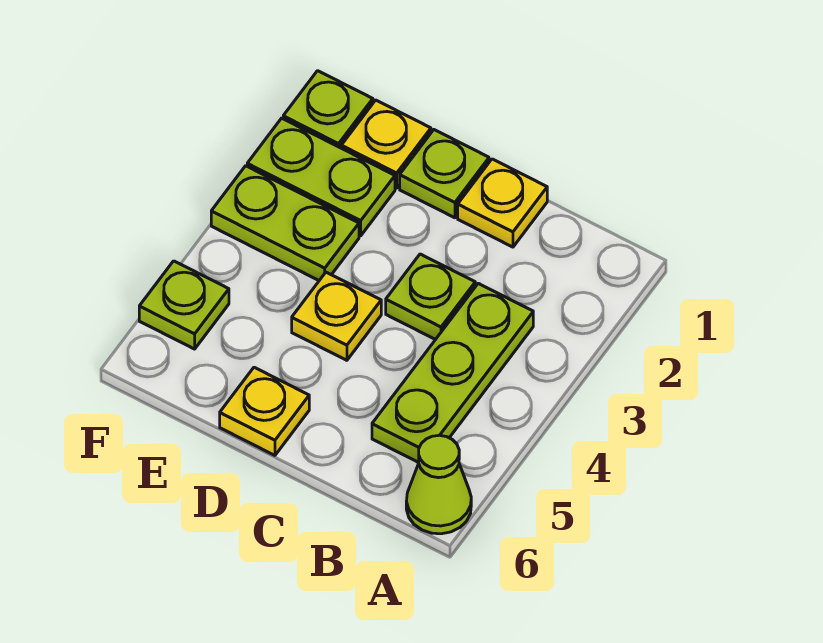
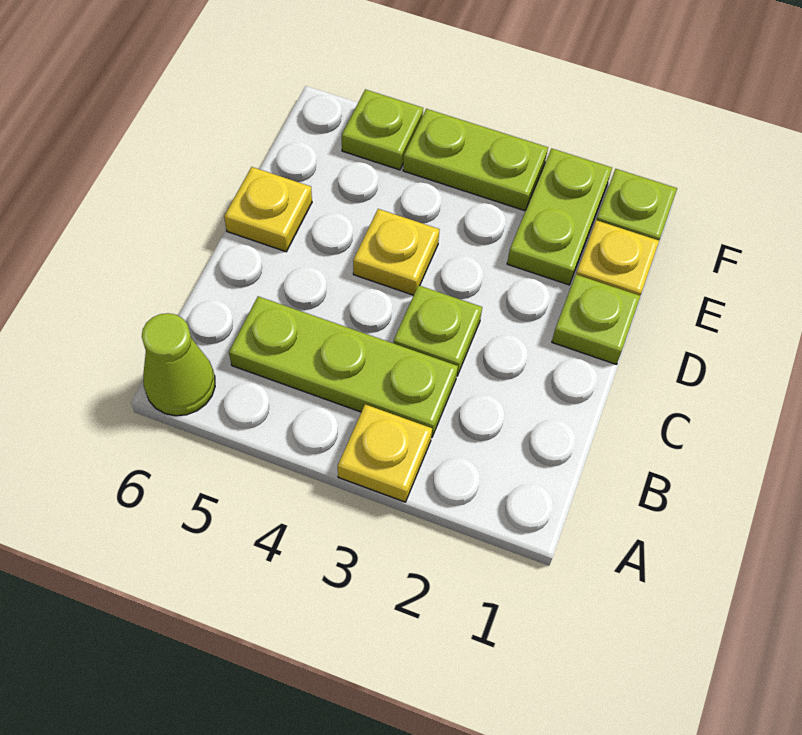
yellow plate C1 level 1 -> yellow plate A3 level 1
lime plate E3:F3 level 1 -> lime plate F3:F4 level 1

